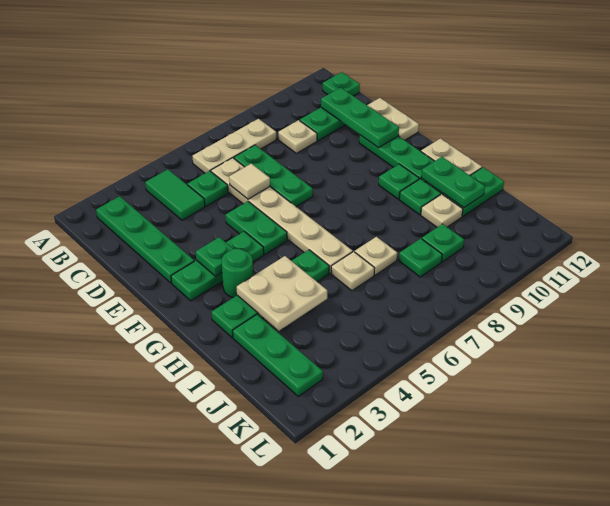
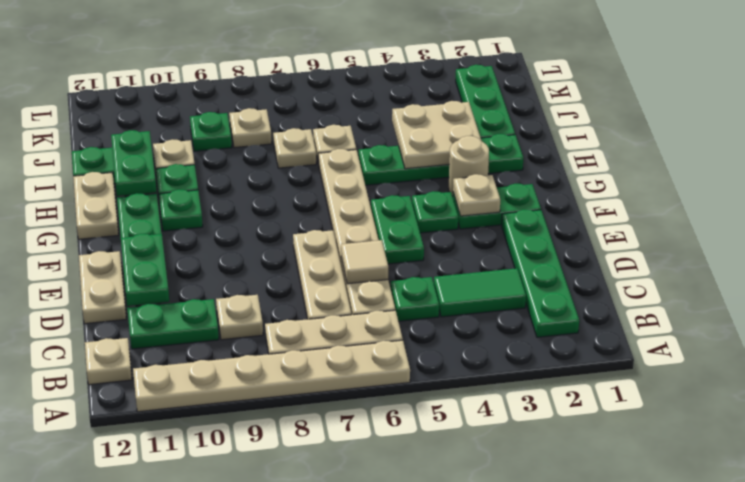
none -> tan plate A6:A11 level 1
green tile B4:C4 level 1 -> green tile C3:C4 level 1
green plate B12 level 1 -> tan plate B12 level 1
green plate C7:E7 level 1 -> tan plate C7:E7 level 1
green plate C11:E11 level 2 -> green plate D11:E11 level 2
green plate F3 level 2 -> tan plate F3 level 2
green round brick G3 level 1 -> tan round brick G3 level 1
green plate J8 level 1 -> tan plate J8 level 1

